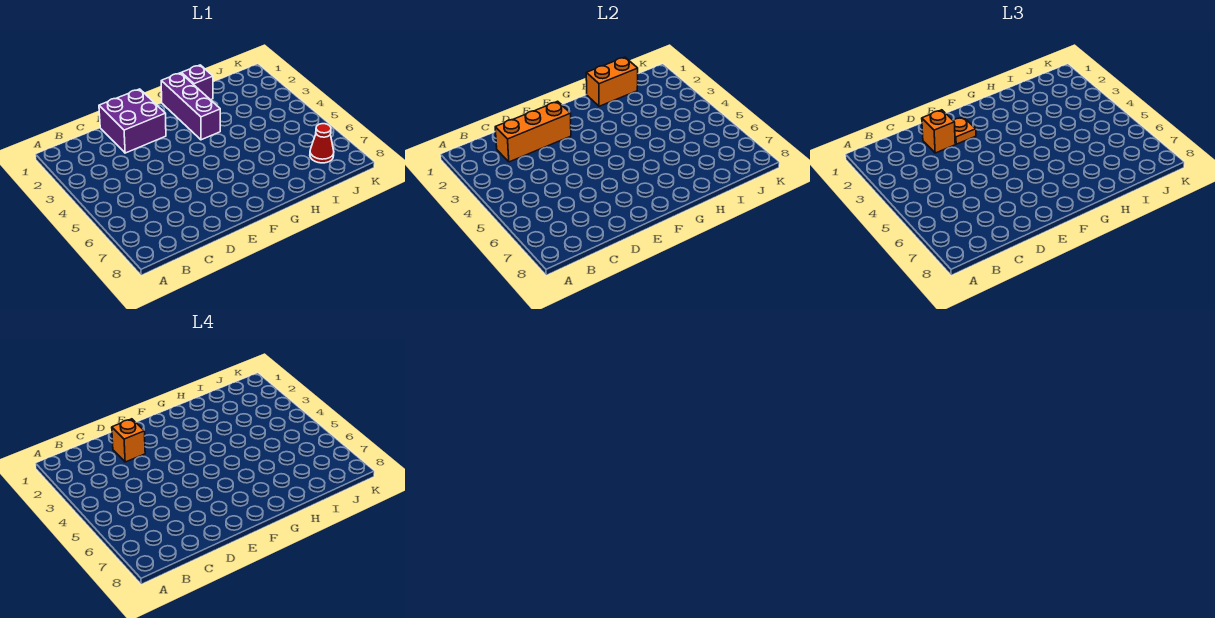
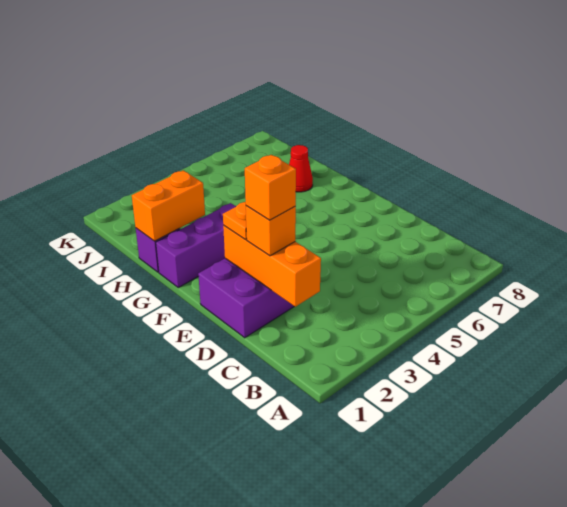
orange brick H1:I1 level 2 -> orange brick H1:H2 level 2
red cone J7 level 1 -> red cone H7 level 1

